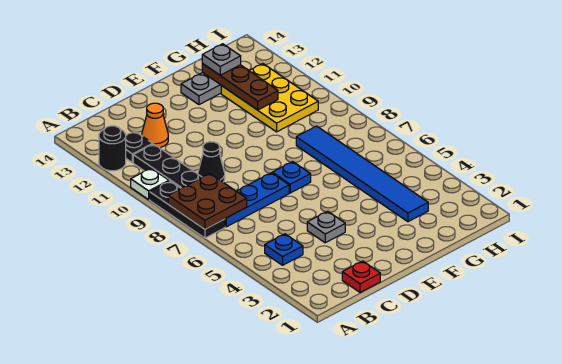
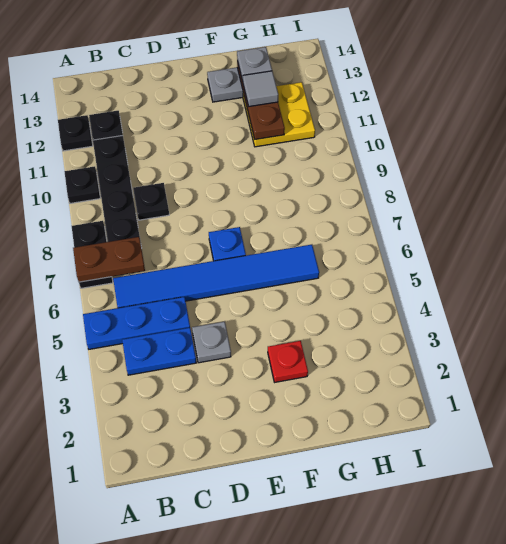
black plate A7:A9 level 1 -> black plate A7:A8 level 1
brown plate A7:B8 level 2 -> brown plate A7:B7 level 2
white plate A10 level 1 -> black plate A10 level 1
black round brick A12 level 1 -> black plate A12 level 1
blue plate B4 level 1 -> blue plate B4:C4 level 1
blue plate B7:D7 level 1 -> blue plate A5:C5 level 1
red plate C1 level 1 -> red plate F3 level 1
black cone C9 level 1 -> black plate C9 level 1
orange cone C12 level 1 -> none
blue tile G3:G8 level 1 -> blue tile B6:G6 level 1
yellow plate G10:H12 level 1 -> yellow plate G11:H12 level 1
none -> grey tile G12 level 3

